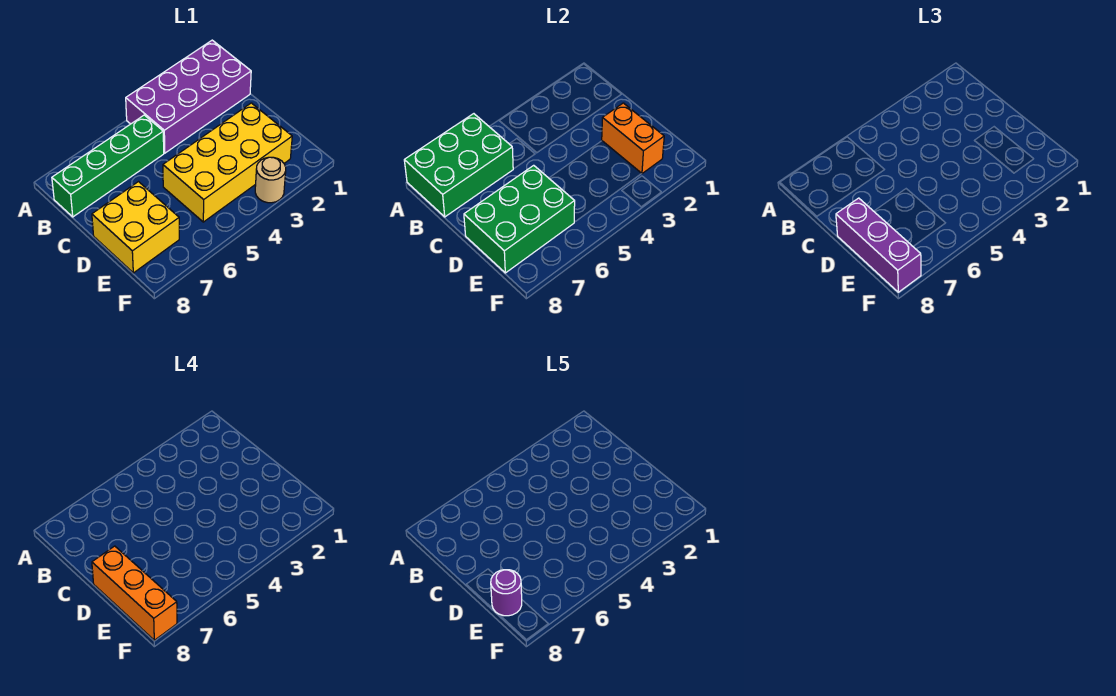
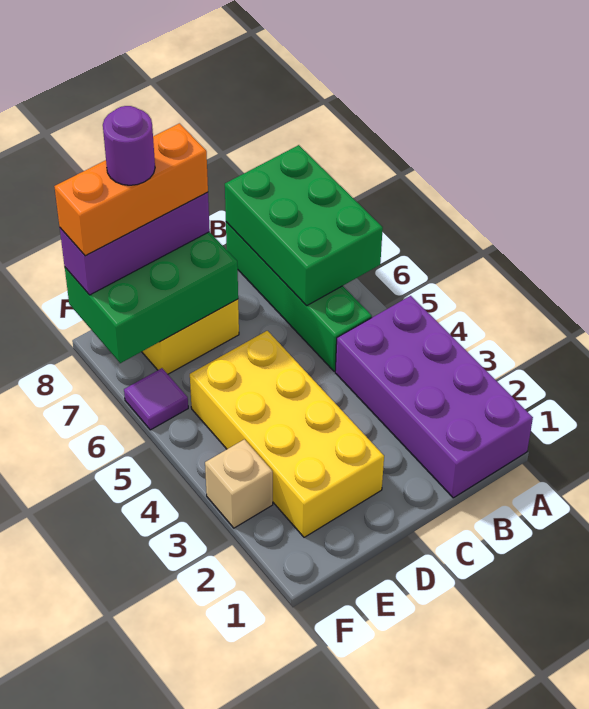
orange brick D2:E2 level 2 -> none
green brick D6:E8 level 2 -> green brick D7:F8 level 2
tan round brick F3 level 1 -> tan brick F3 level 1
none -> purple tile F6 level 1

